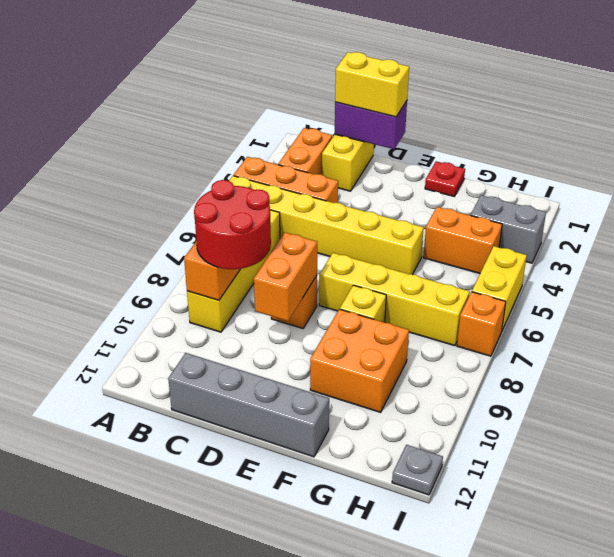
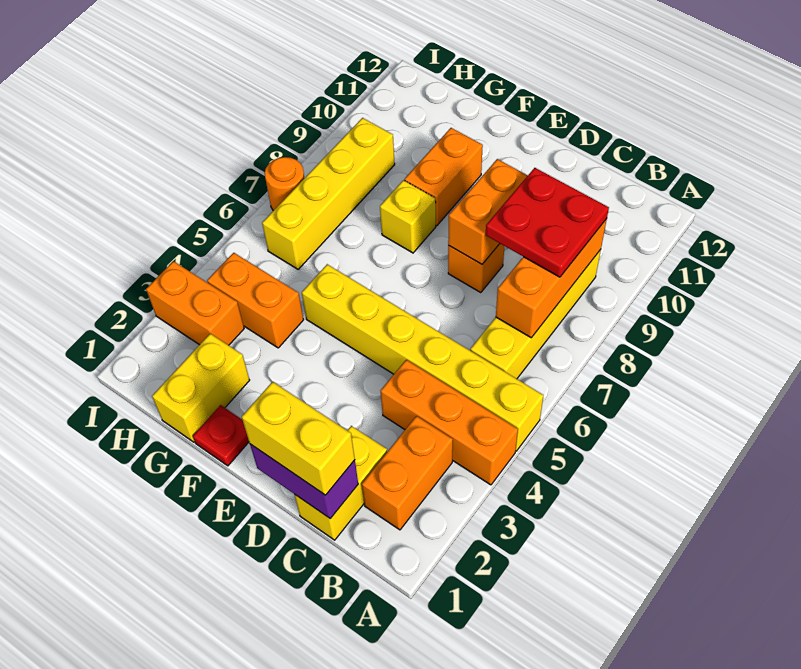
red round brick B8:C9 level 3 -> red plate B8:C9 level 3
grey brick C12:F12 level 1 -> none
yellow brick E7:H7 level 1 -> yellow brick H6:H9 level 1
orange brick F9:G10 level 1 -> orange brick F9:F10 level 1
grey brick H3:I3 level 1 -> orange brick H3:I3 level 1
yellow brick I5:I6 level 1 -> yellow brick G1:G2 level 1
orange brick I7 level 1 -> orange round brick I7 level 1
grey plate I12 level 1 -> none

